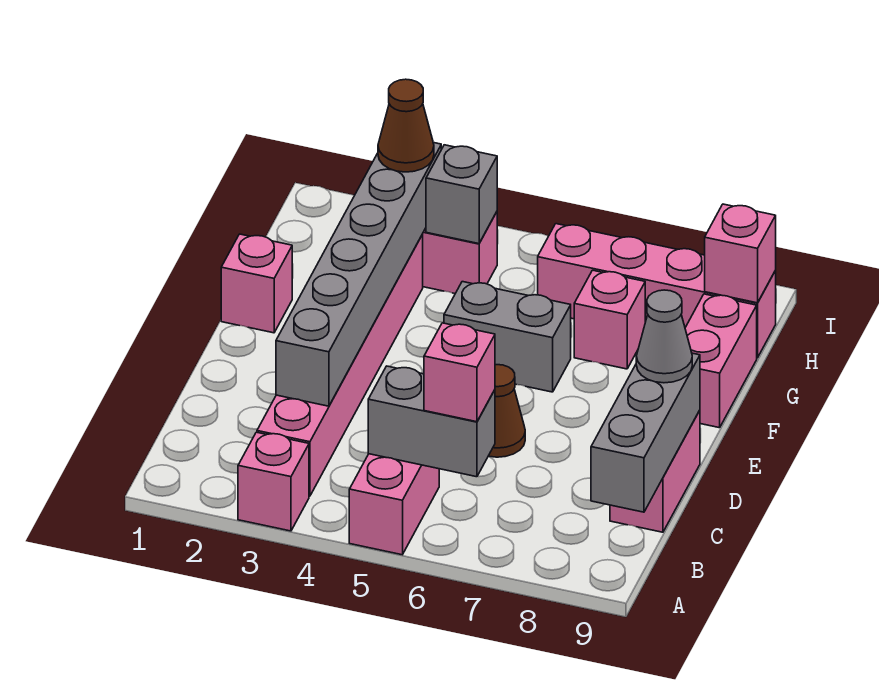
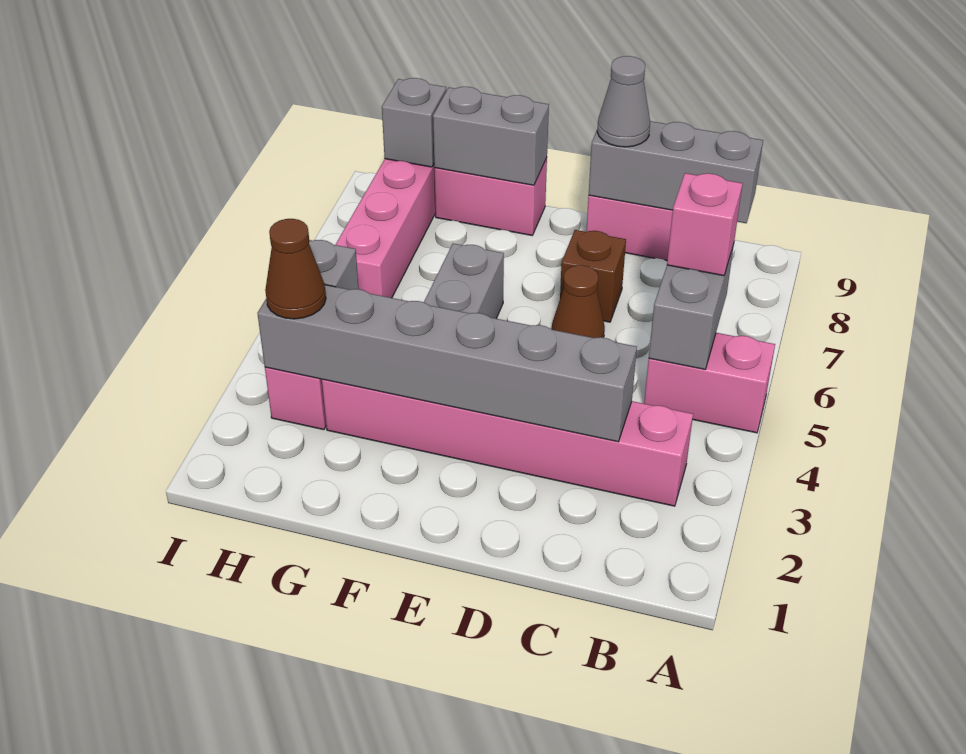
pink brick A3 level 1 -> none
none -> brown brick D7 level 1
pink brick F1 level 1 -> none
none -> grey brick F9:G9 level 2
pink brick G7 level 1 -> none
pink brick H9 level 2 -> grey brick H9 level 2

